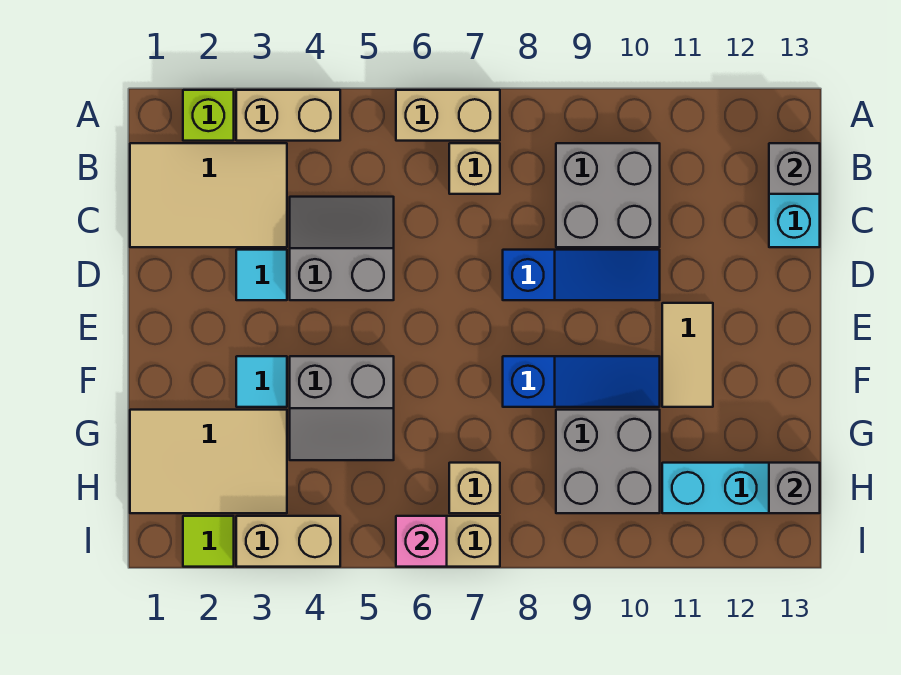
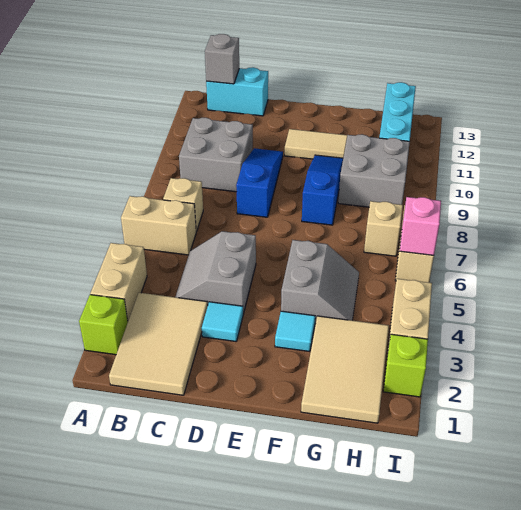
tan brick A6:A7 level 1 -> tan brick A6:B6 level 1
grey brick H13 level 2 -> none
lime tile I2 level 1 -> lime brick I2 level 1

